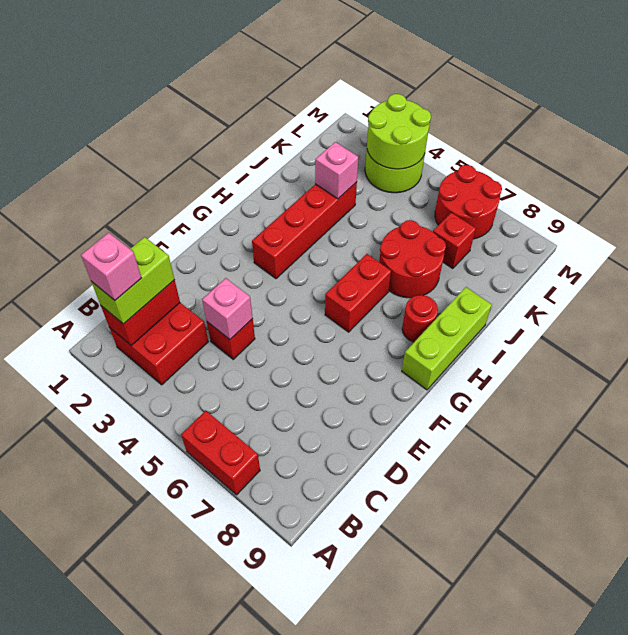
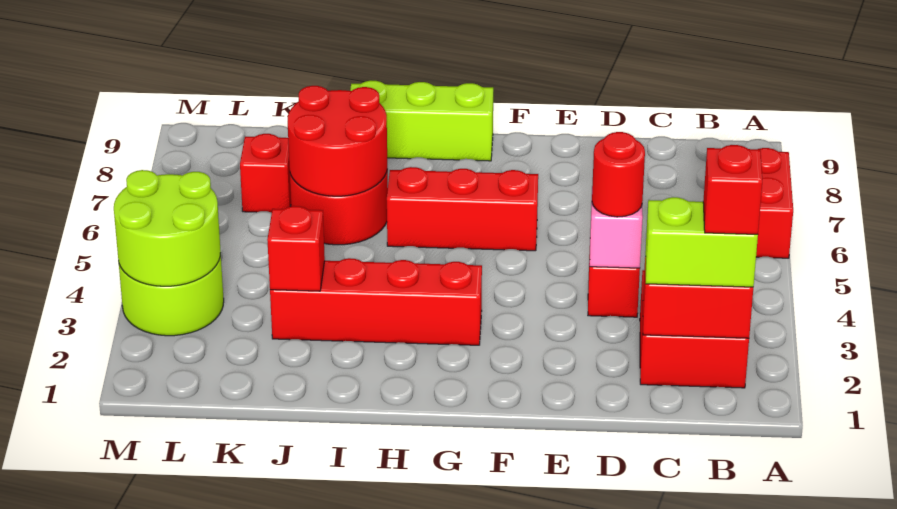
pink brick B2 level 4 -> red brick B2 level 4
red brick G6:H6 level 1 -> red brick F6:H6 level 1
red round brick H8 level 1 -> red round brick D4 level 3
pink brick J3 level 2 -> red brick J3 level 2
red round brick L6:M7 level 1 -> red round brick I6:J7 level 2

